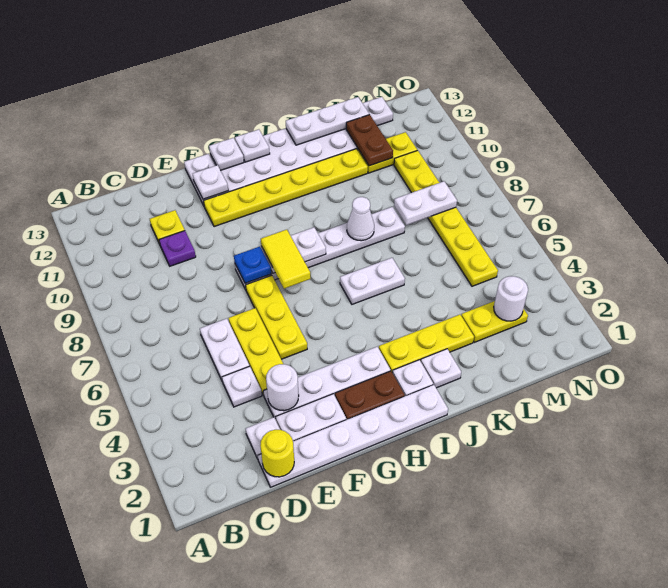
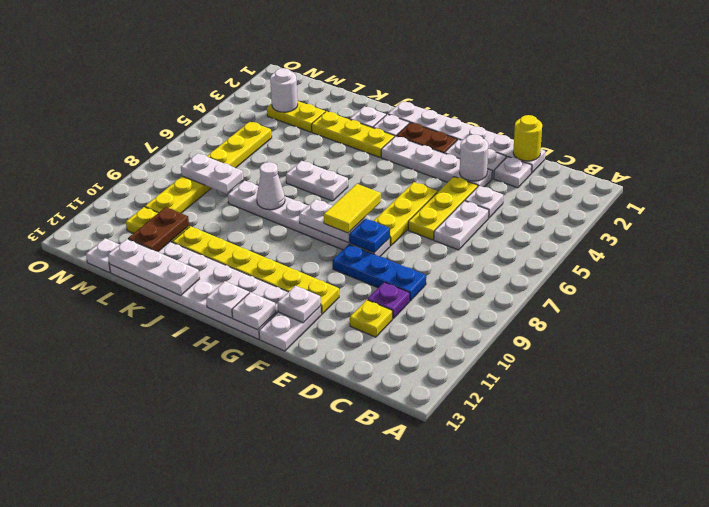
none -> blue plate D9:F9 level 1

